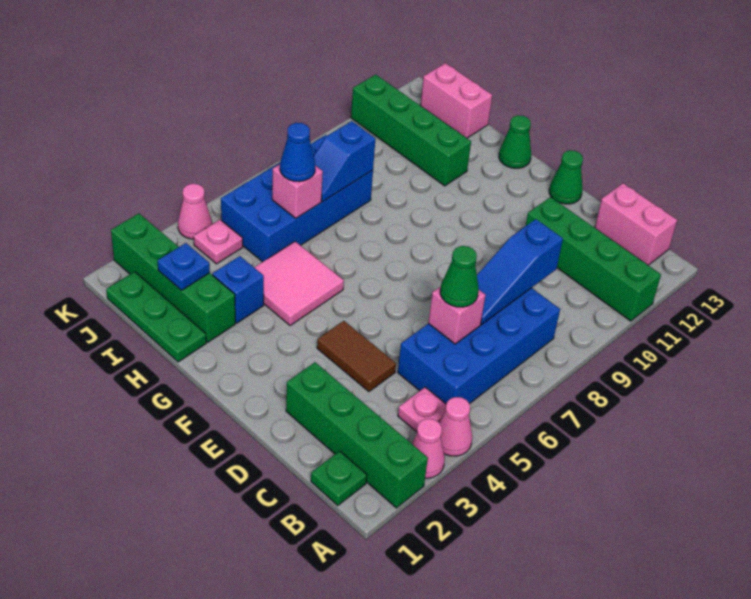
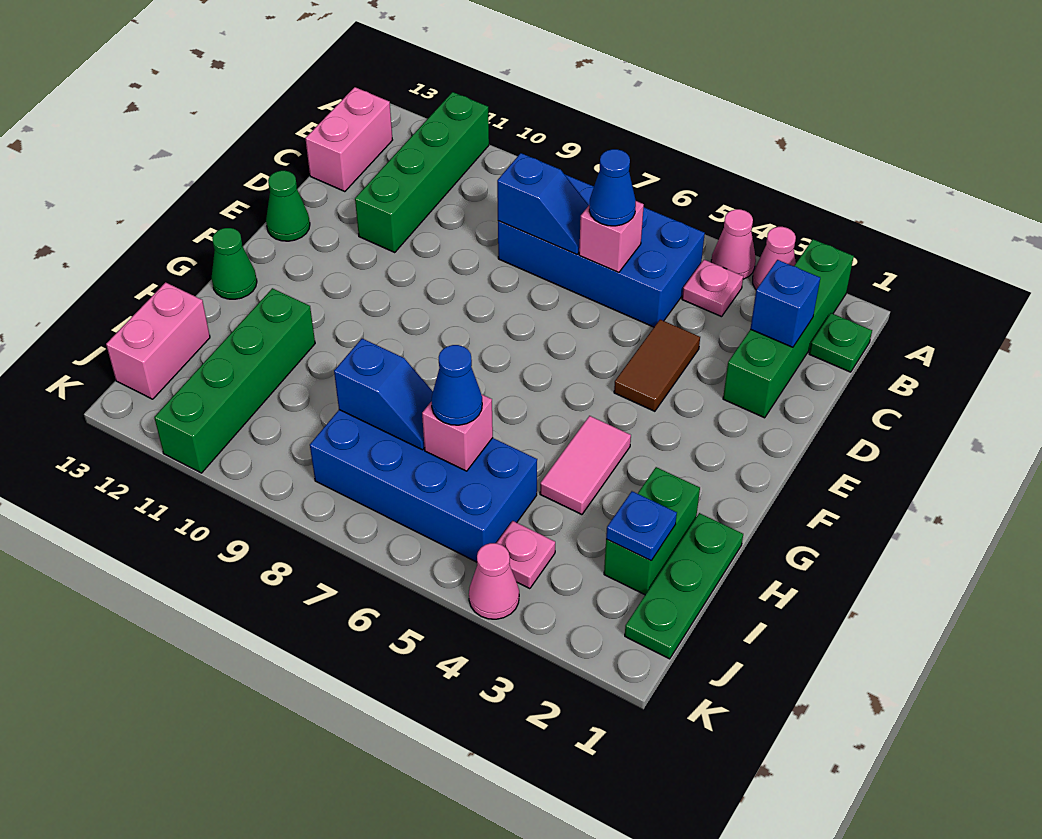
green cone C6 level 3 -> blue cone C6 level 3
blue slope C7:C9 level 2 top 9 -> blue slope C7:C8 level 2 top 8
pink tile G4:H5 level 1 -> pink tile G4:H4 level 1
green brick H2:K2 level 1 -> green brick H2:I2 level 1
blue brick H3 level 1 -> blue brick C2 level 2

